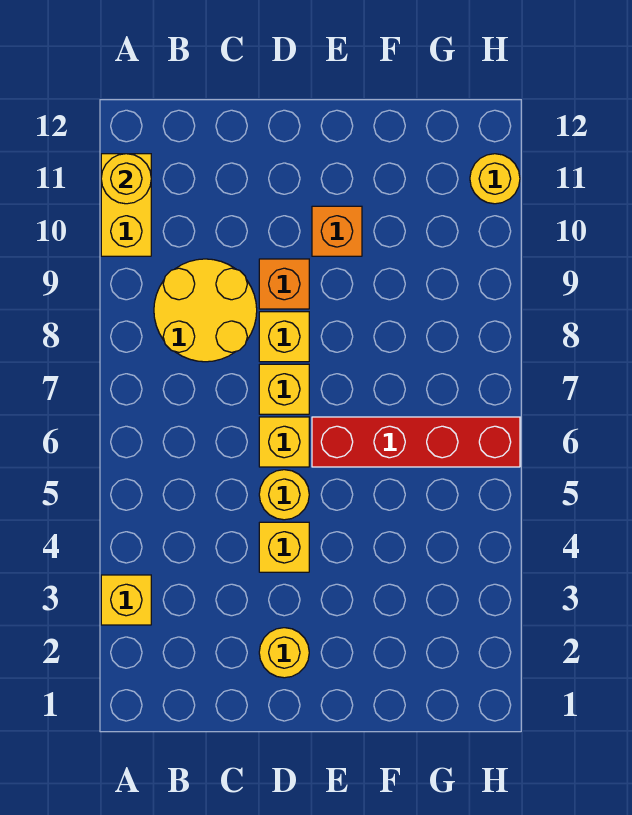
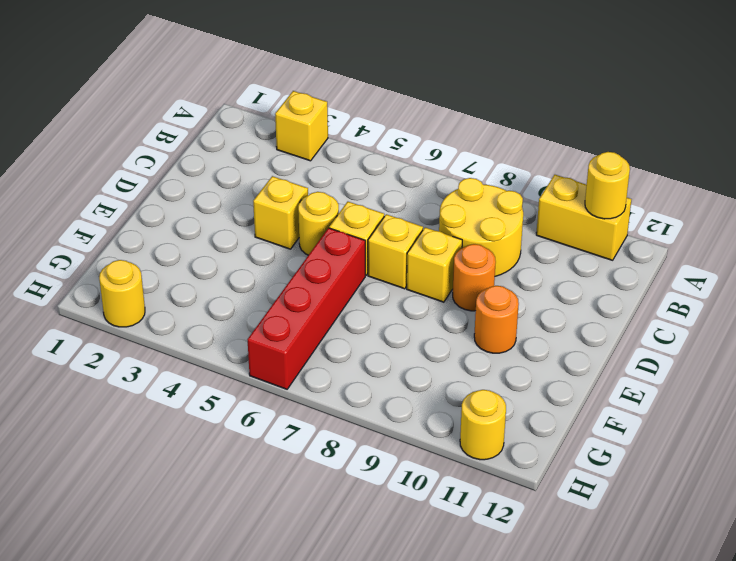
yellow round brick D2 level 1 -> yellow round brick H2 level 1
orange brick D9 level 1 -> orange round brick D9 level 1
orange brick E10 level 1 -> orange round brick E10 level 1

